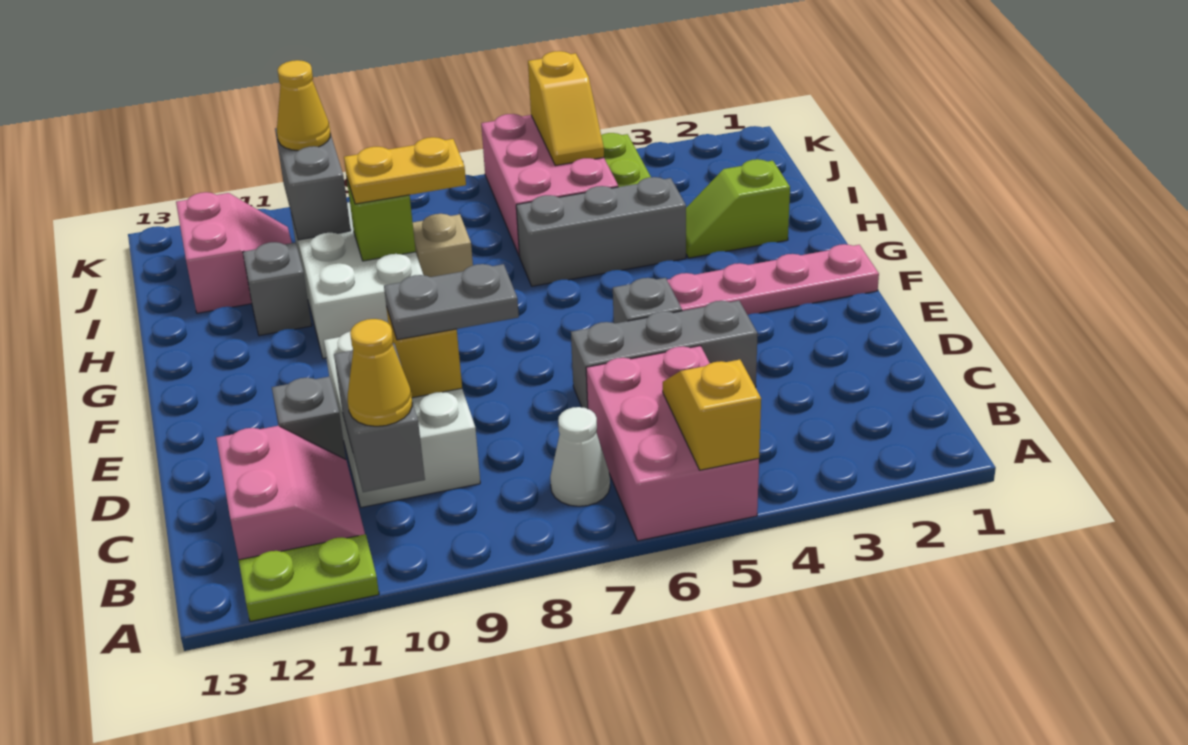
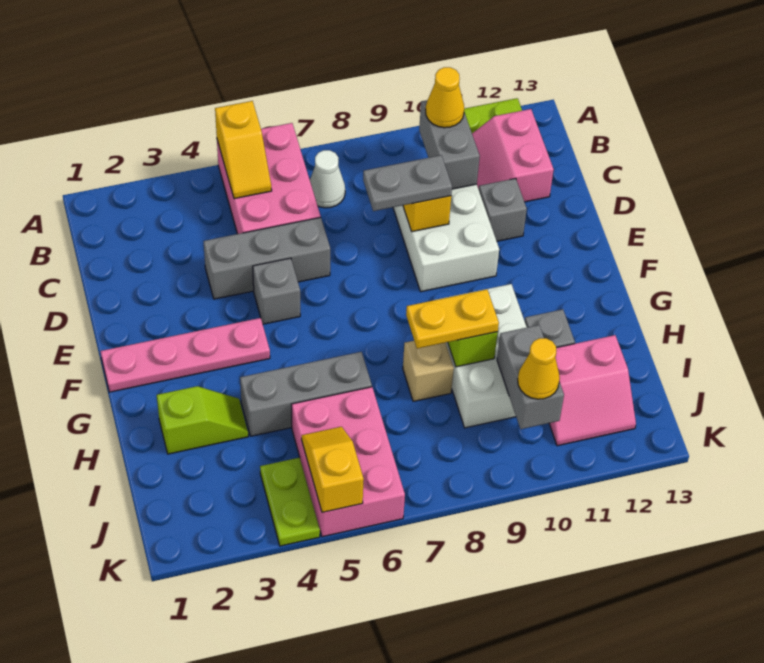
pink slope I11:J12 level 1 top 12 -> pink slope I11:J12 level 1 top I

